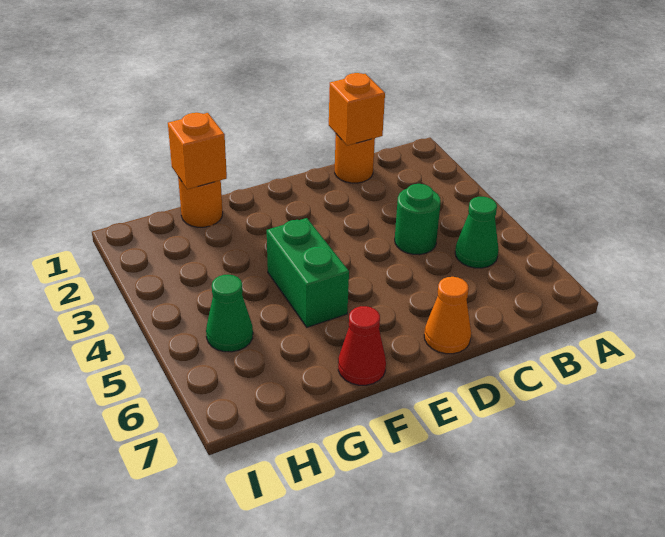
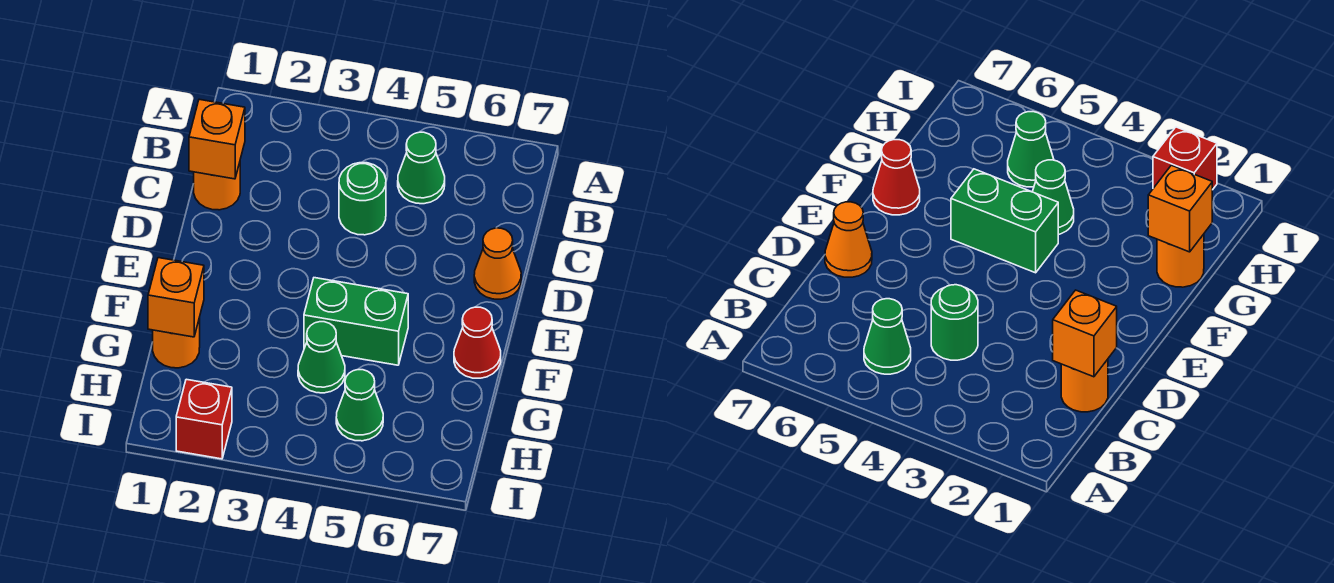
none -> green cone G4 level 1
none -> red brick I2 level 1

